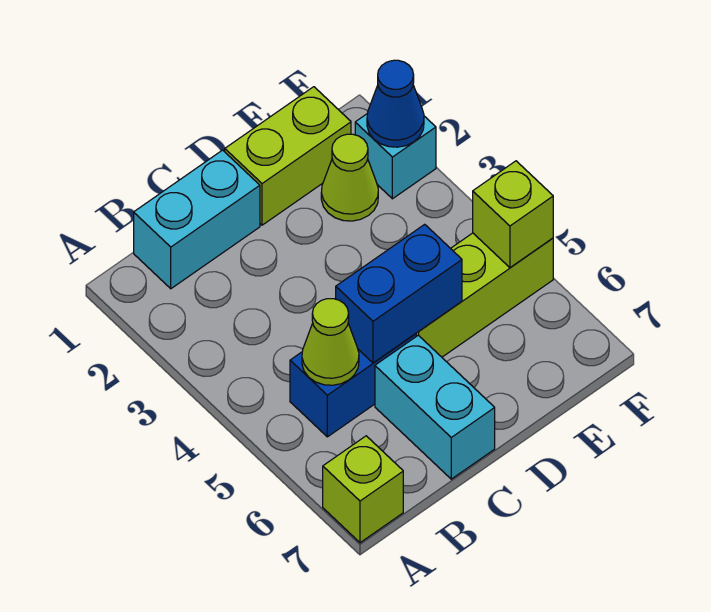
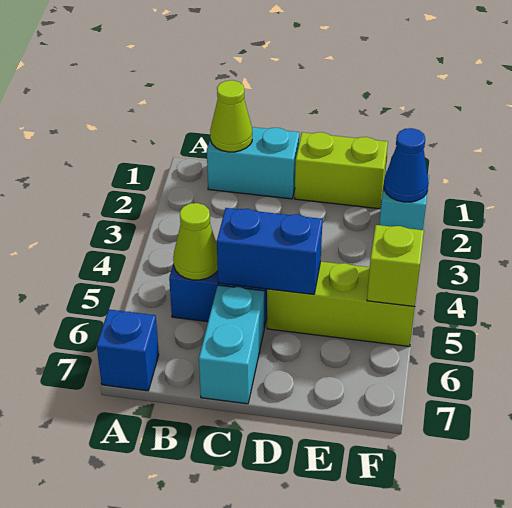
lime brick A7 level 1 -> blue brick A7 level 1
lime cone E2 level 1 -> lime cone B1 level 2

